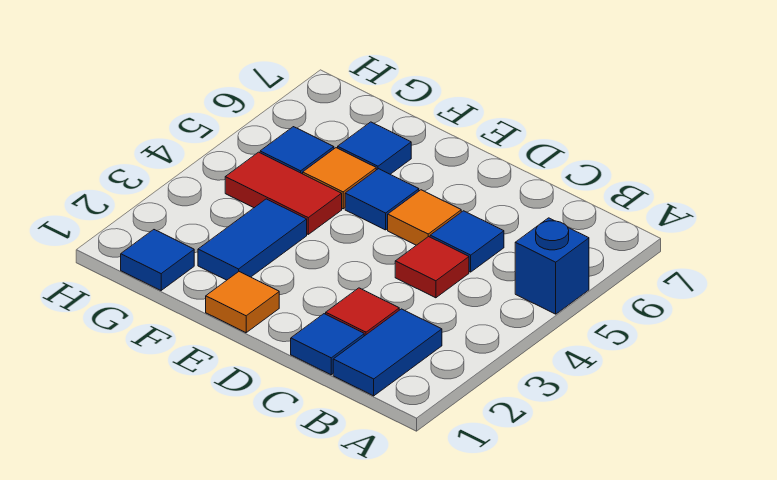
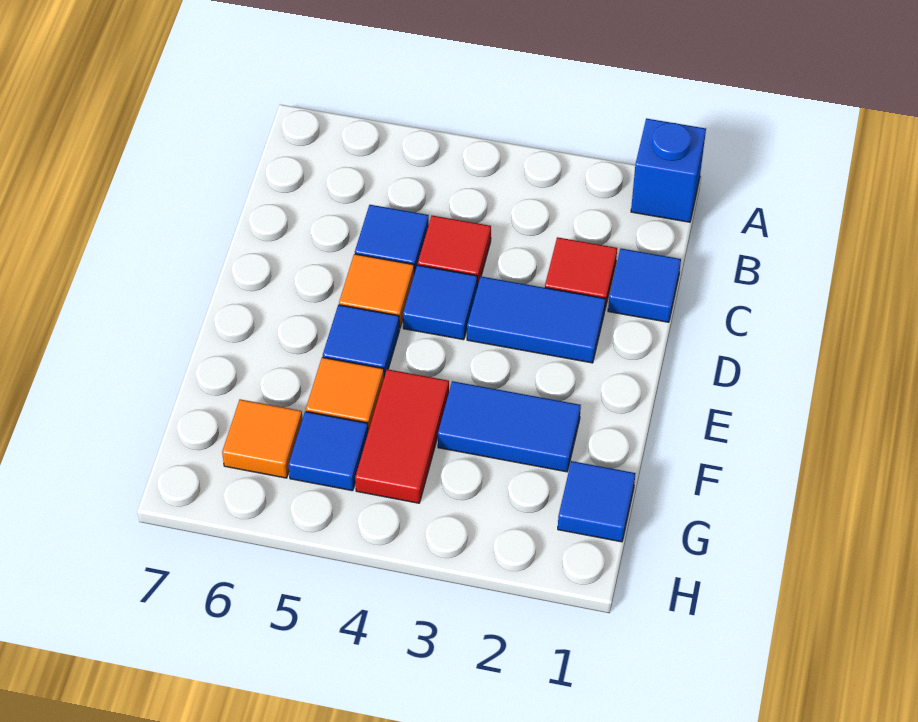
blue brick A5 level 1 -> blue brick A1 level 1
blue tile B1:B2 level 1 -> blue tile D2:D3 level 1
orange tile E1 level 1 -> orange tile G6 level 1
blue tile F6 level 1 -> blue tile D4 level 1

